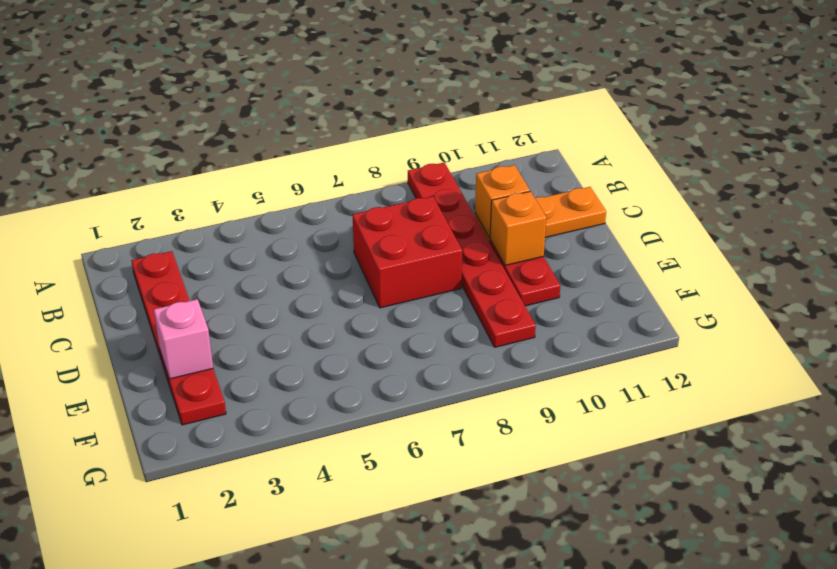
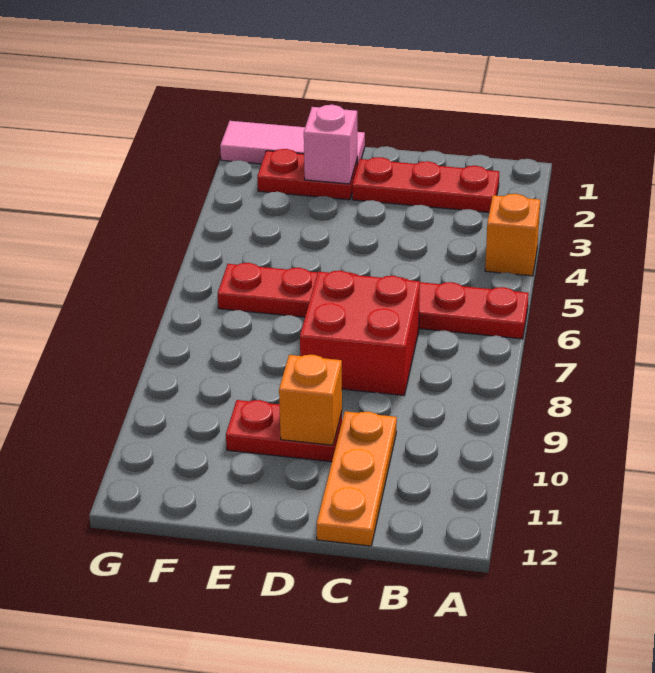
red plate A9:F9 level 1 -> red plate A6:F6 level 1
orange brick C10 level 2 -> orange brick A4 level 1
none -> pink tile E1:G1 level 1

